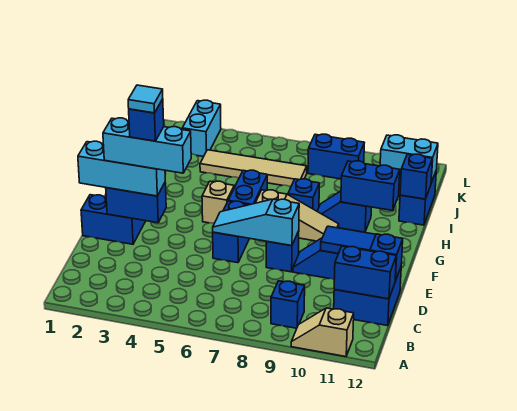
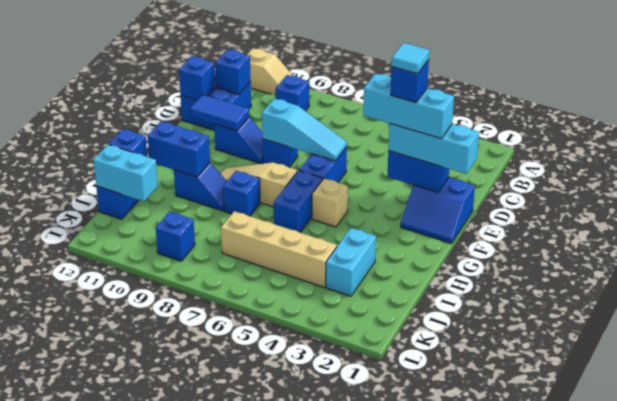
blue brick C11:C12 level 2 -> blue brick C11 level 2
tan tile J4:J7 level 1 -> tan brick J4:J7 level 1
cyan brick K3:L3 level 1 -> cyan brick I3:J3 level 1
blue brick K8:K9 level 1 -> blue brick K9 level 1

